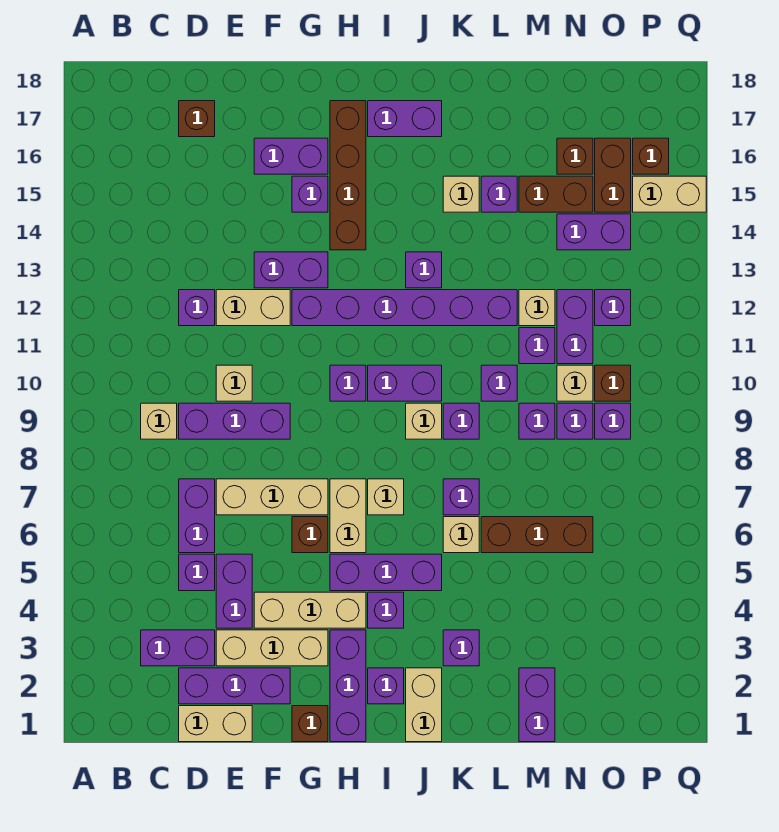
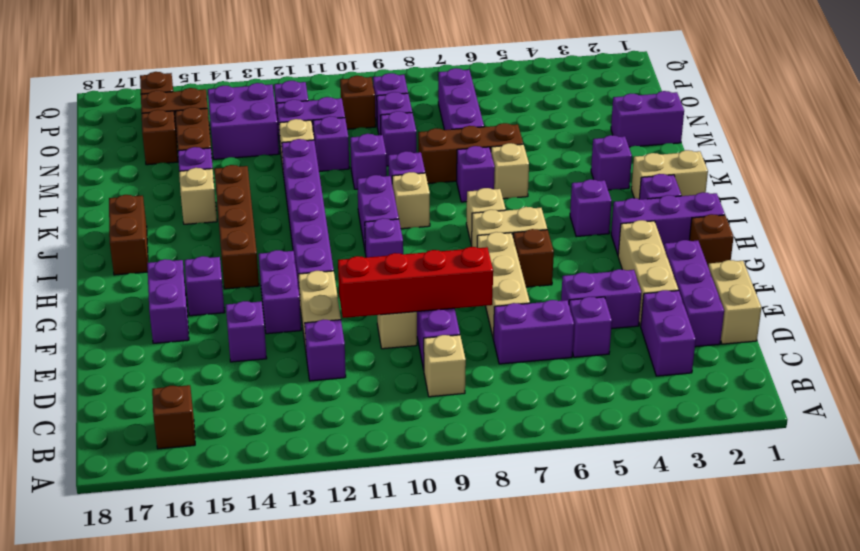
brown brick D17 level 1 -> brown brick B16 level 1
none -> red brick E8:E11 level 2
tan brick F4:H4 level 1 -> none
purple brick H5:J5 level 1 -> purple brick M7:O7 level 1
brown brick H14:H17 level 1 -> brown brick H14:K14 level 1
purple brick I17:J17 level 1 -> brown brick I17:J17 level 1
purple brick J13 level 1 -> purple brick E14 level 1
brown brick L6:N6 level 1 -> brown brick L6:L8 level 1
tan brick N10 level 1 -> none
purple brick N14:O14 level 1 -> purple brick N13:O14 level 1
tan brick P15:Q15 level 1 -> none

